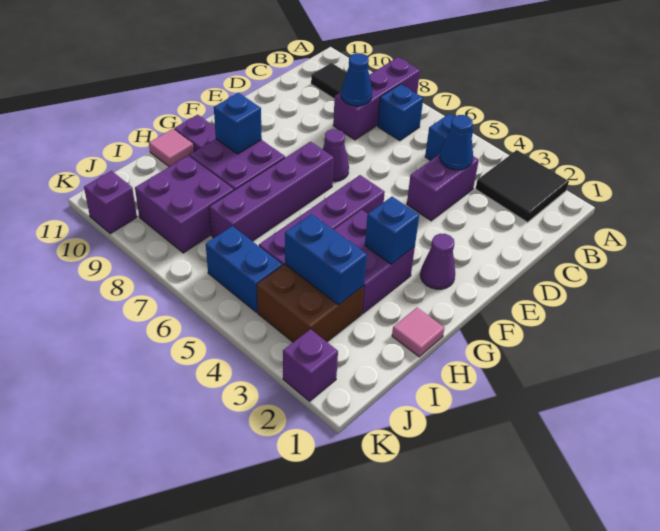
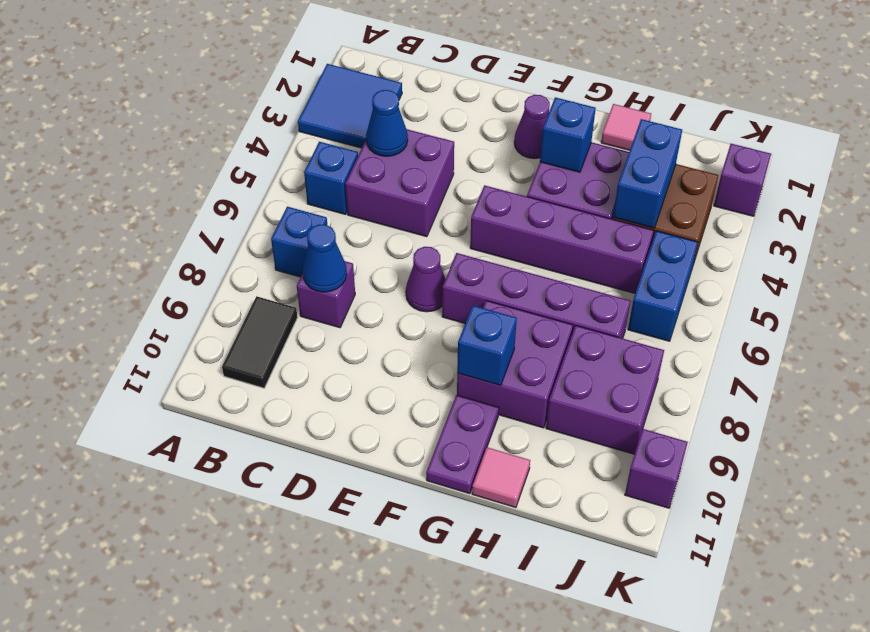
black tile A2:B3 level 1 -> blue tile A2:B3 level 1
purple brick A8:C8 level 1 -> purple brick C8 level 1
purple brick C4:D4 level 1 -> purple brick C4:D5 level 1

